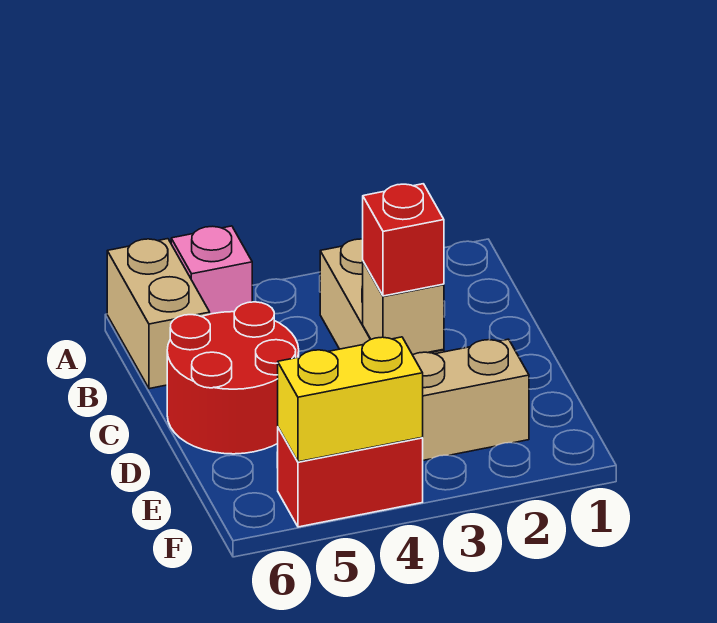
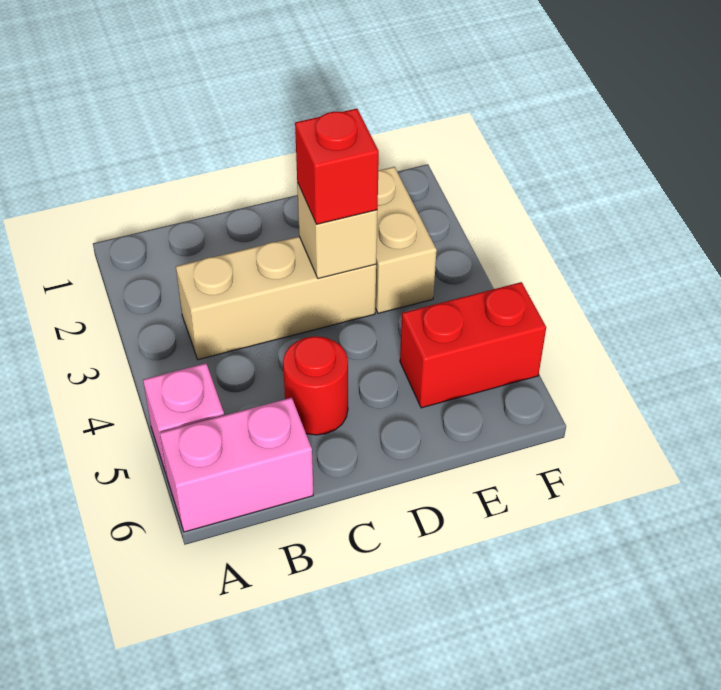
tan brick A6:B6 level 1 -> pink brick A6:B6 level 1
red round brick C5:D6 level 1 -> red round brick C5 level 1
red brick F4:F5 level 1 -> red brick E5:F5 level 1
yellow brick F4:F5 level 2 -> none

